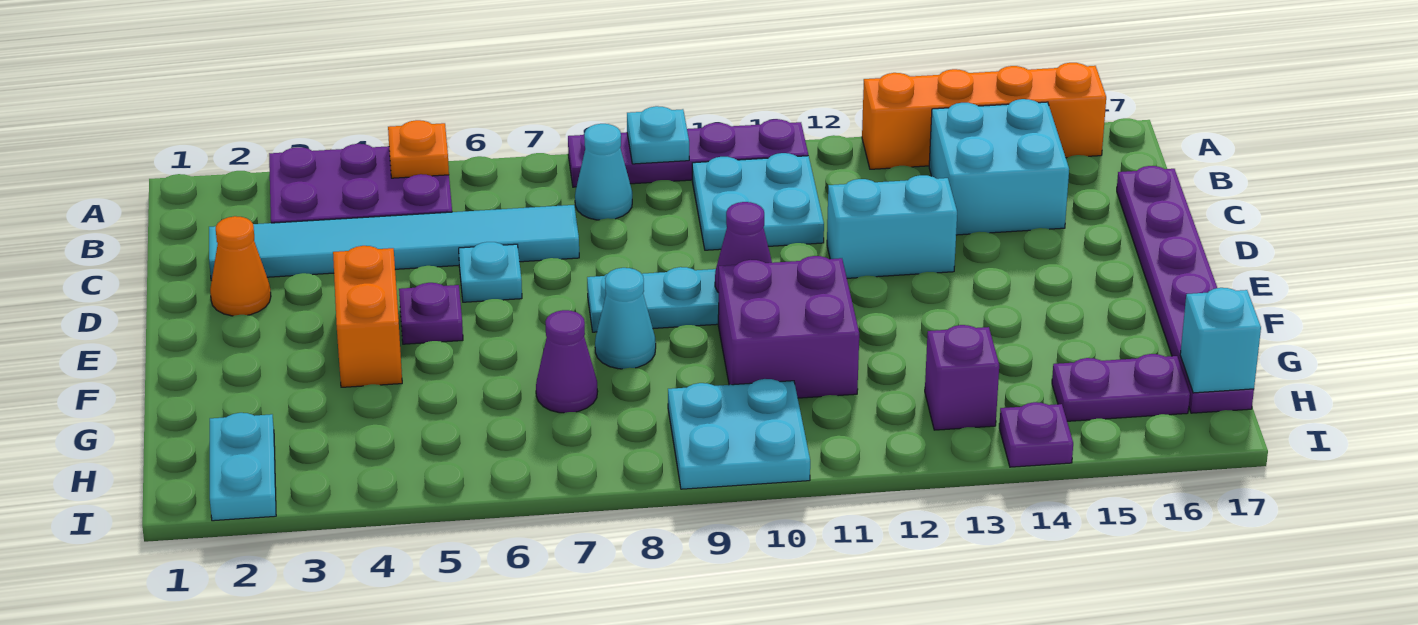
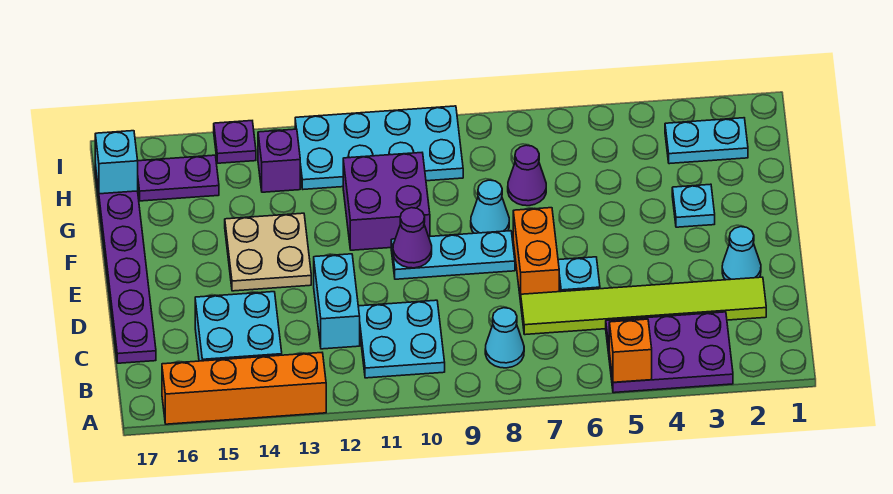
orange plate A5 level 2 -> orange brick A5 level 2
purple plate A8:A11 level 1 -> none
cyan plate A9 level 2 -> cyan plate F3 level 1
cyan tile C2:C7 level 1 -> lime tile C2:C7 level 1
orange cone D2 level 1 -> cyan cone D2 level 1
cyan brick D12:D13 level 1 -> cyan brick C12:D12 level 1
orange brick E4:F4 level 1 -> orange brick D7:E7 level 1
purple plate E5 level 1 -> none
none -> tan plate E13:F14 level 1
cyan plate H2:I2 level 1 -> cyan plate H2:H3 level 1
cyan plate H9:I10 level 1 -> cyan plate H9:I12 level 1

